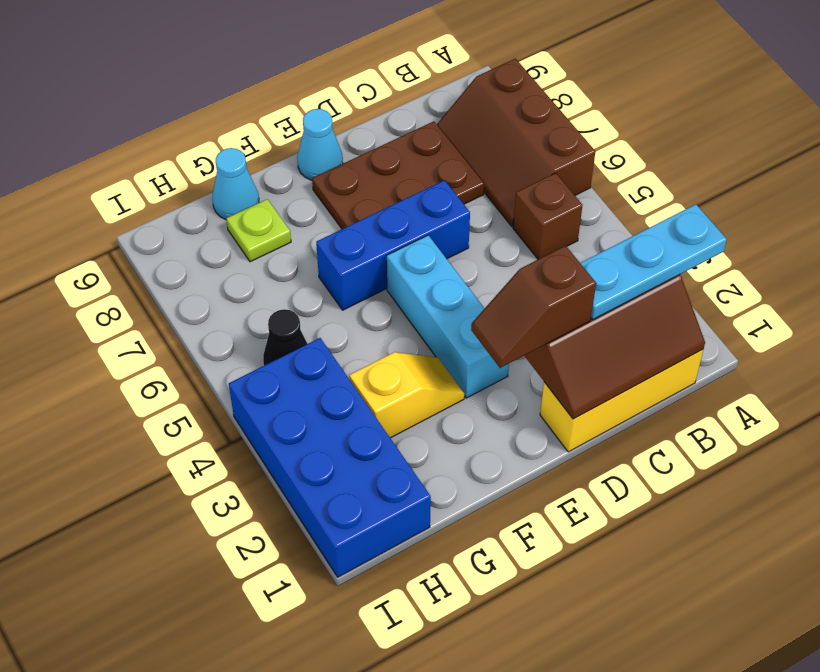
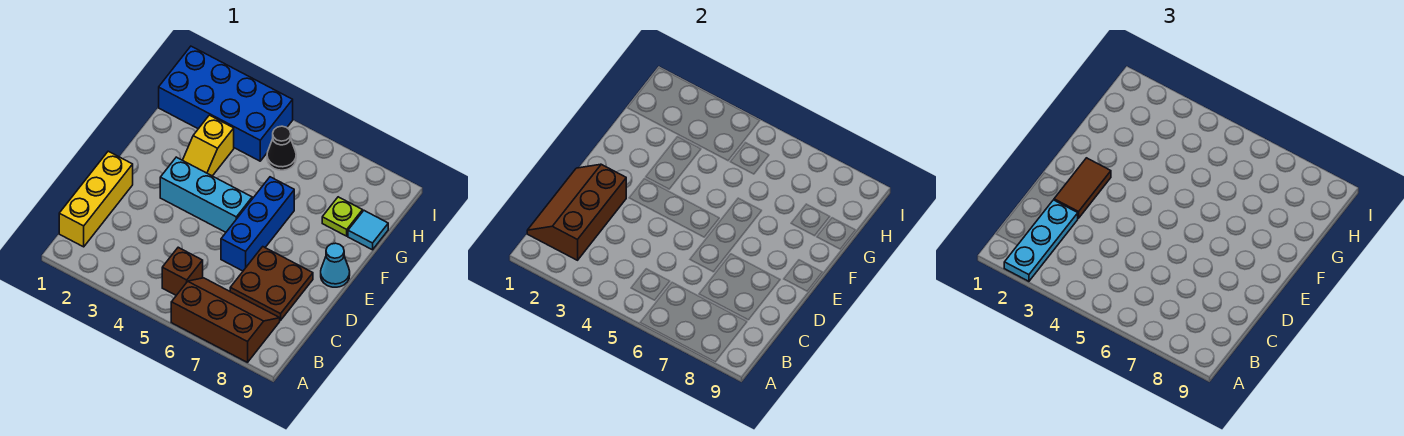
brown plate C7:E8 level 1 -> brown plate C7:D8 level 1
brown slope D2:E2 level 3 top D -> brown tile D2:E2 level 3
cyan cone G9 level 1 -> cyan tile G9 level 1

